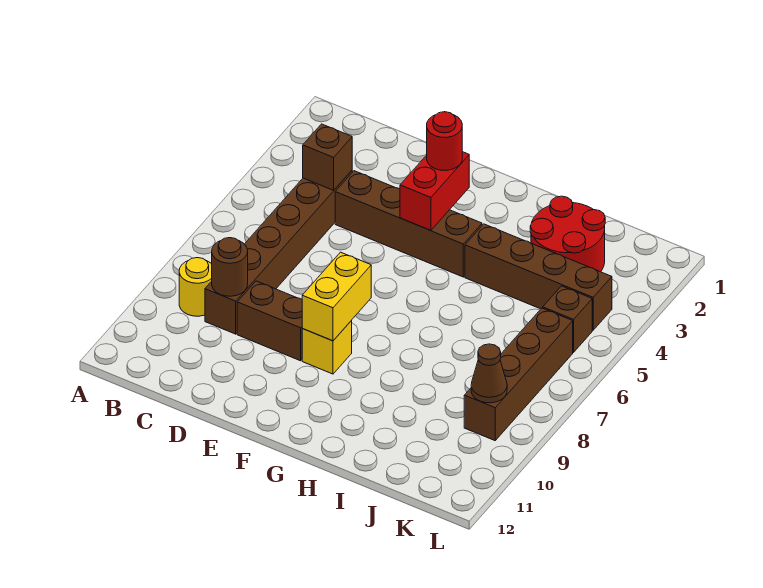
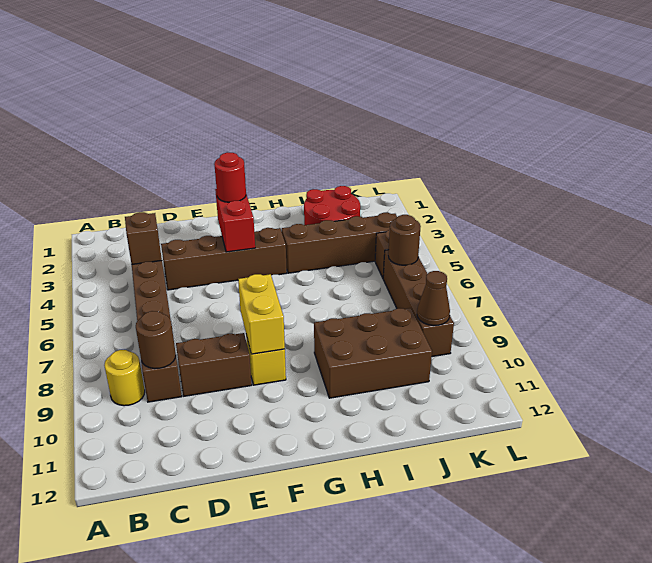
none -> brown brick H9:J10 level 1
none -> brown round brick K6 level 2

